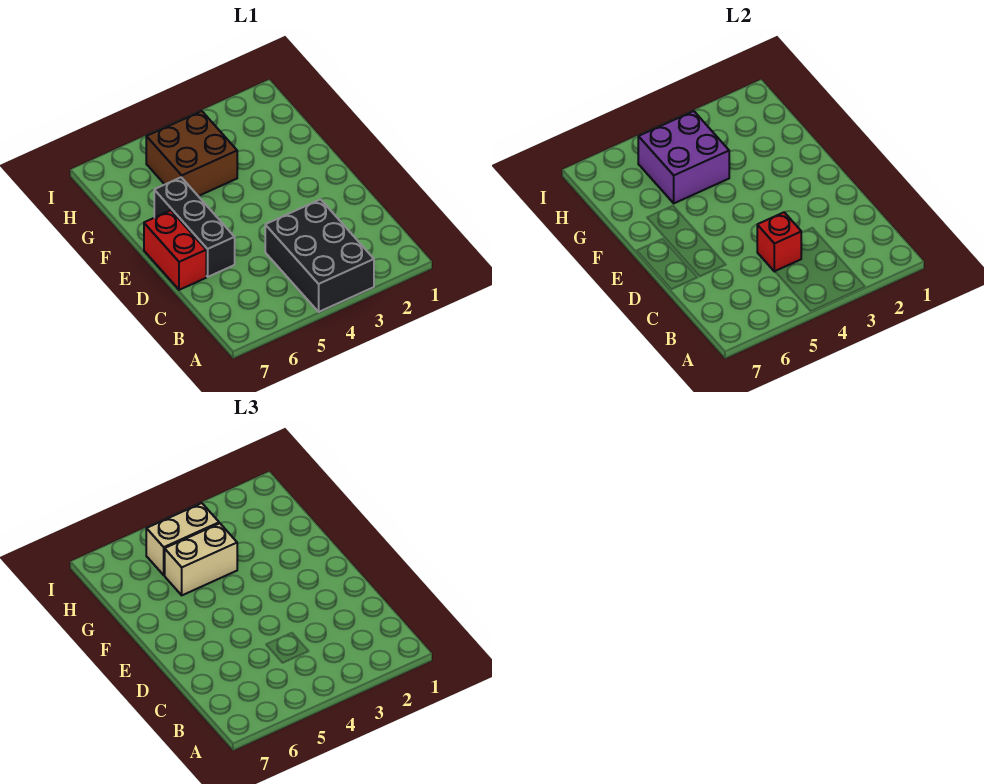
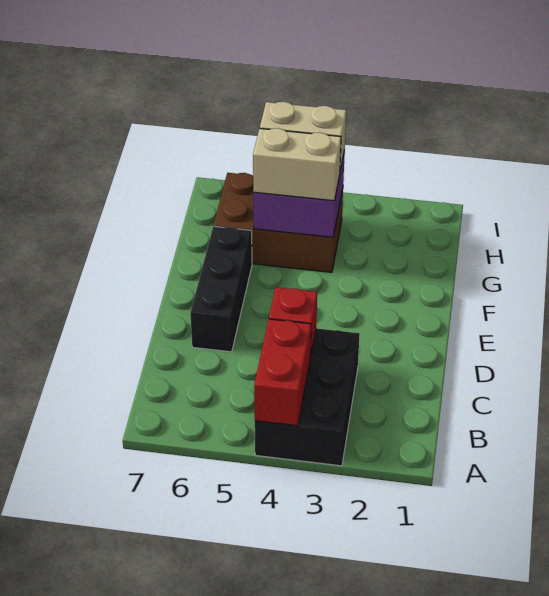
red brick D7:E7 level 1 -> red brick A4:B4 level 2
brown brick G4:H5 level 1 -> brown brick G4:H6 level 1

